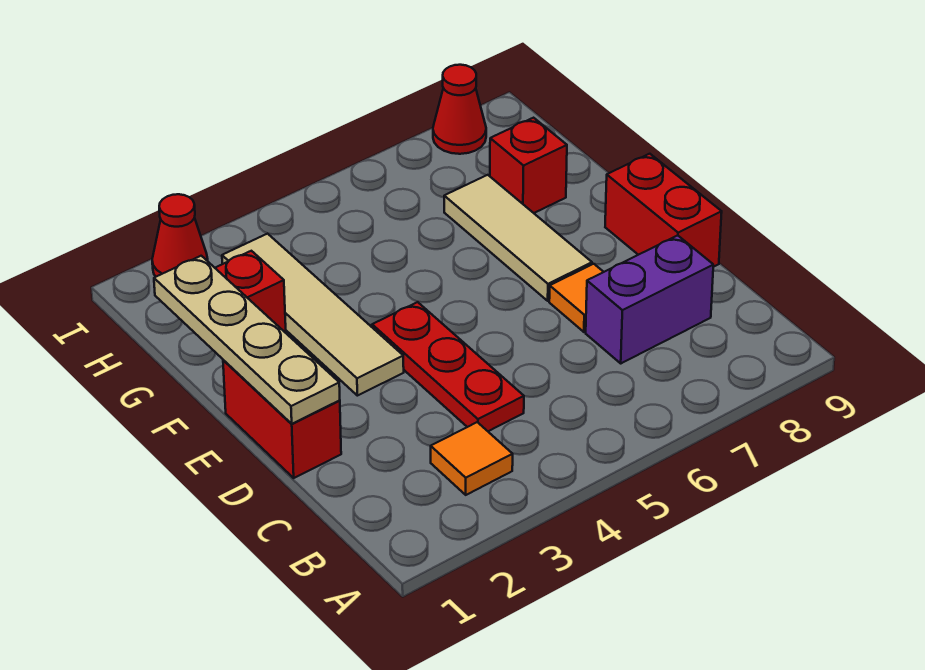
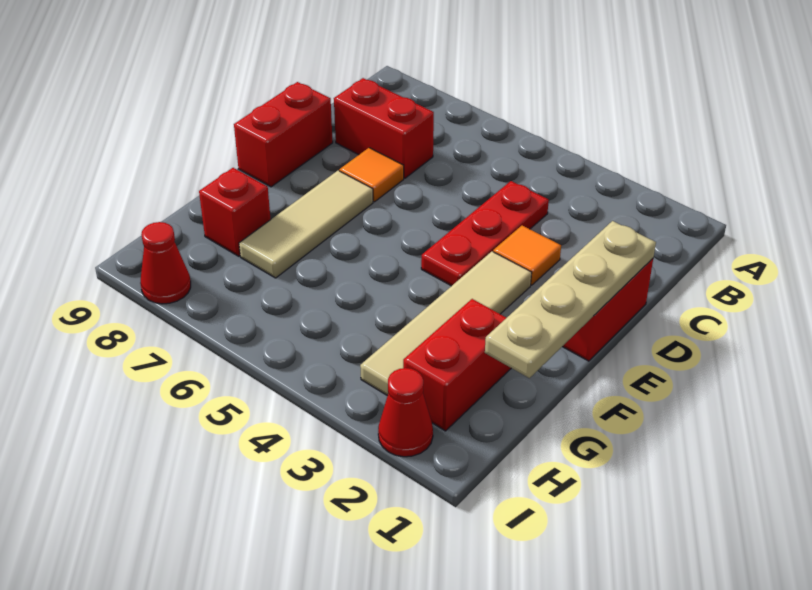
orange tile B3 level 1 -> orange tile D3 level 1
purple brick C7:C8 level 1 -> red brick C7:C8 level 1
red brick G2 level 1 -> red brick G2:H2 level 1

